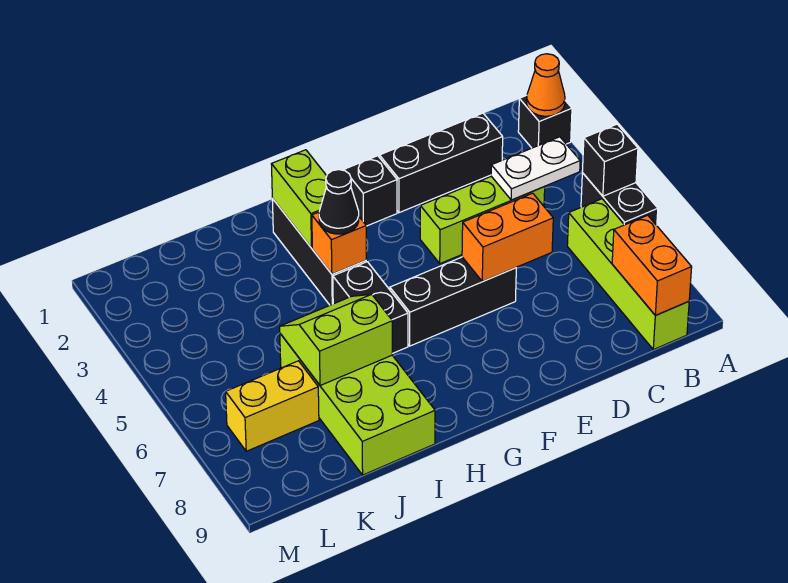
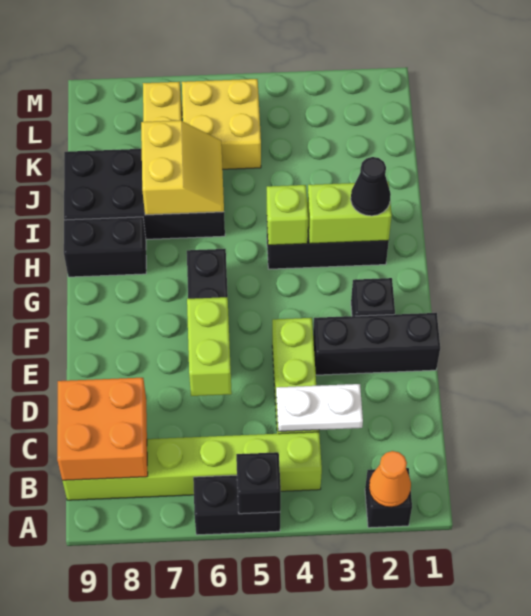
white plate B4:C4 level 2 -> white plate C3:C4 level 2
lime brick B6:B9 level 1 -> lime brick B4:B9 level 1
orange brick B8:B9 level 2 -> orange brick B8:C9 level 2
black brick C2:E2 level 1 -> black brick E1:E3 level 1
orange brick D6:E6 level 2 -> lime brick D6:E6 level 2
orange brick H4 level 2 -> lime brick H4 level 2
black cone H4 level 3 -> black cone H2 level 3
black brick H5:H6 level 1 -> black brick H8:H9 level 1
lime brick I6:J9 level 1 -> black brick I6:J9 level 1
lime slope I6:J7 level 2 top 7 -> yellow slope I6:J7 level 2 top 7
none -> yellow brick K5:L6 level 1

